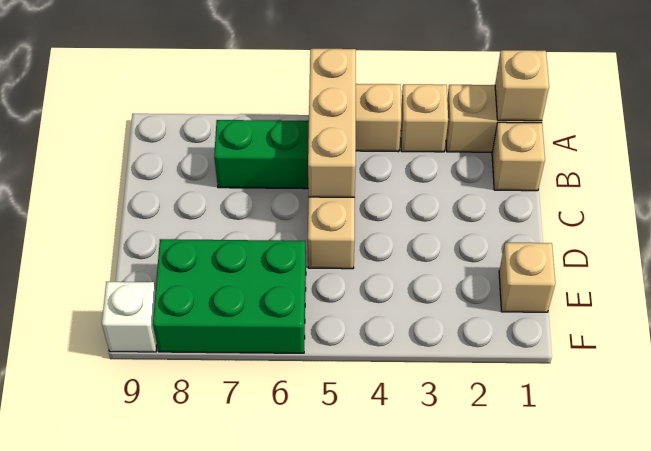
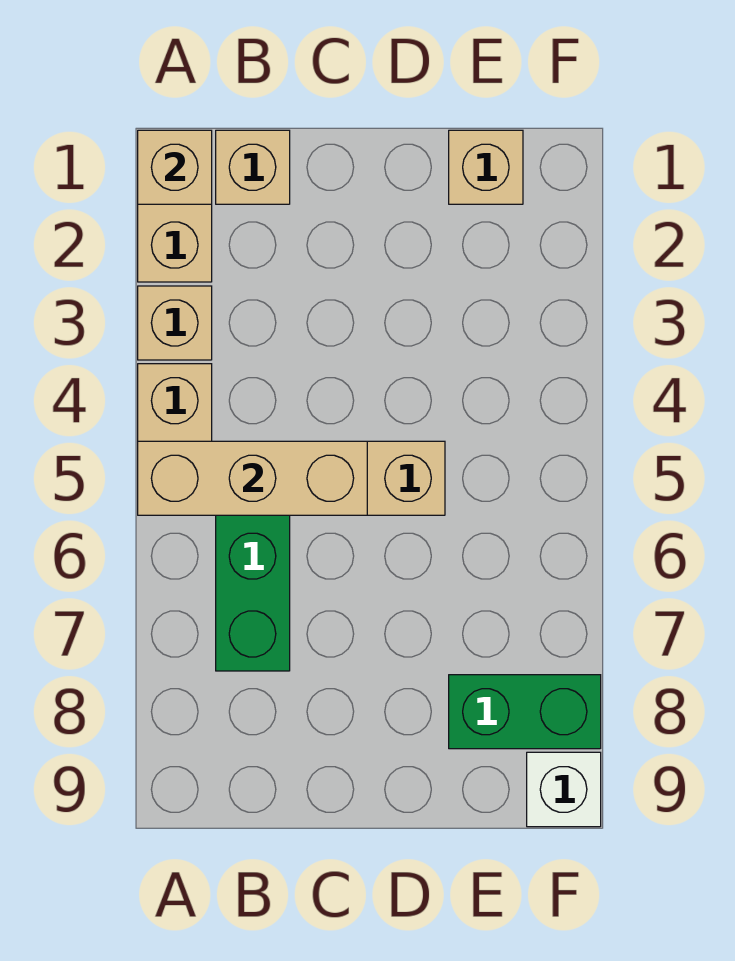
green brick E6:F8 level 1 -> green brick E8:F8 level 1

